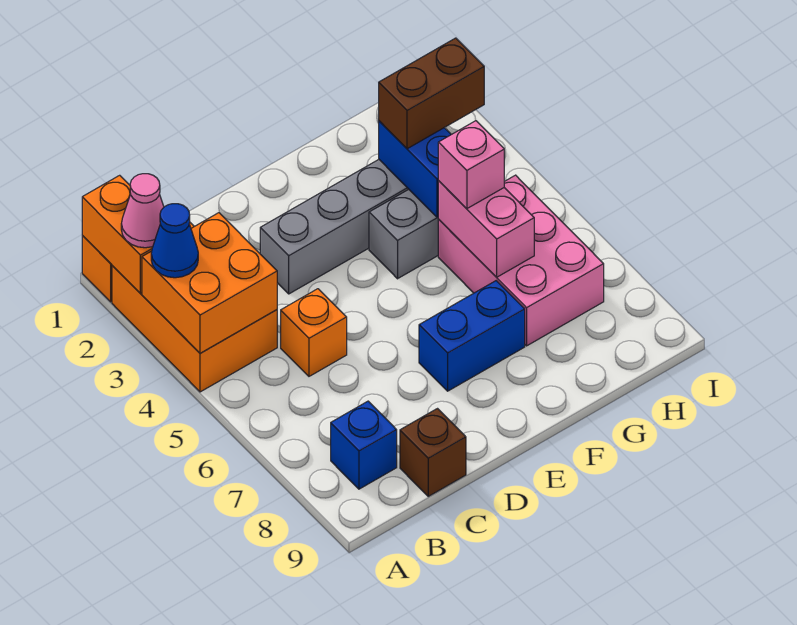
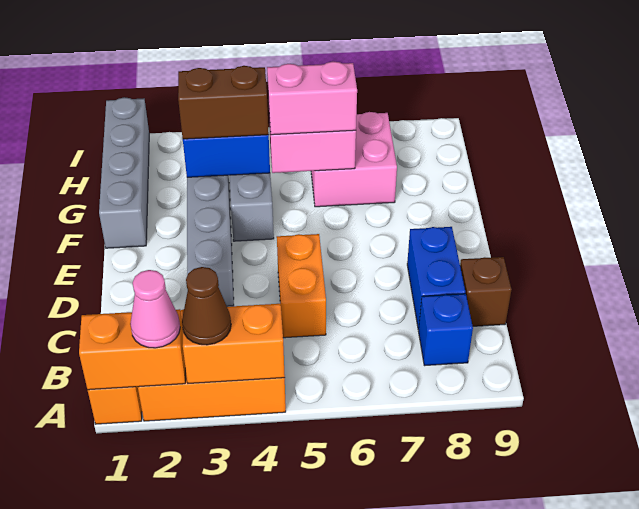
orange brick A3:B4 level 2 -> orange brick A3:A4 level 2
blue cone A3 level 3 -> brown cone A3 level 3
orange brick C5 level 1 -> orange brick C5:D5 level 1
blue brick E7:F7 level 1 -> blue brick C8:D8 level 1
none -> grey brick F1:I1 level 1
brown brick G3:H3 level 3 -> brown brick G3:G4 level 3
pink brick G5:H7 level 1 -> pink brick G6:H7 level 1
pink brick G5 level 3 -> pink brick G5:G6 level 3

